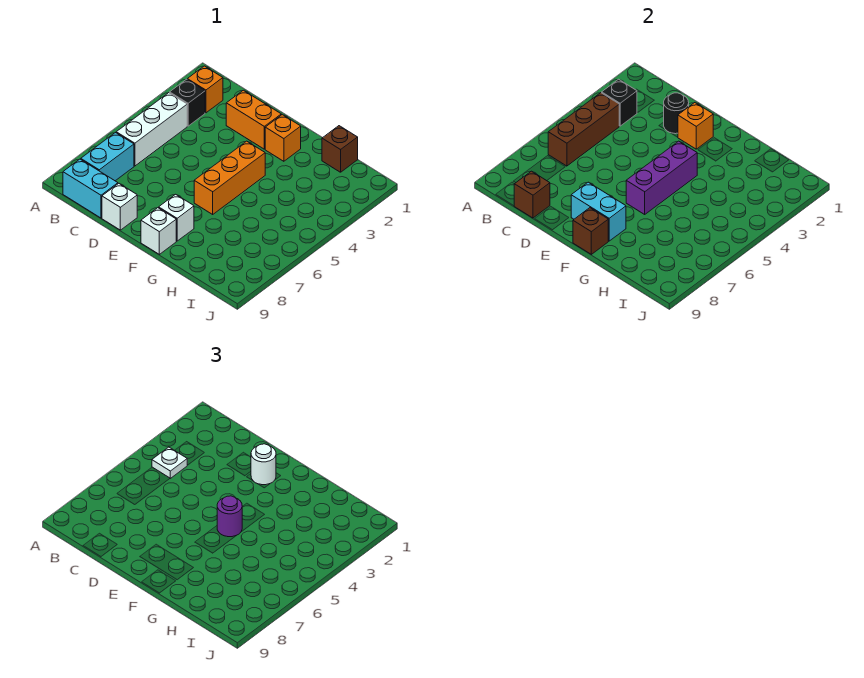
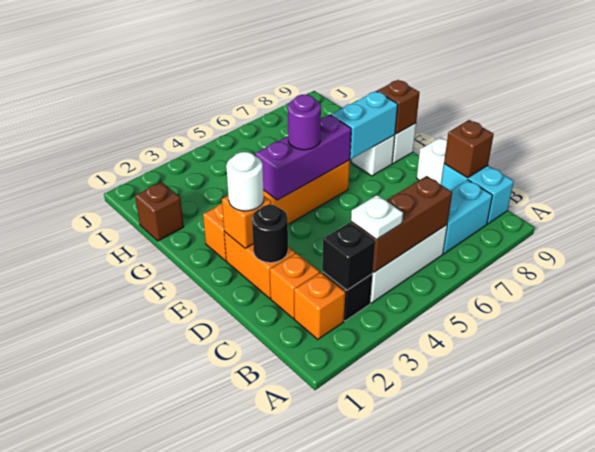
none -> orange brick C2 level 1
cyan brick E8:F8 level 2 -> cyan brick F7:F8 level 2

